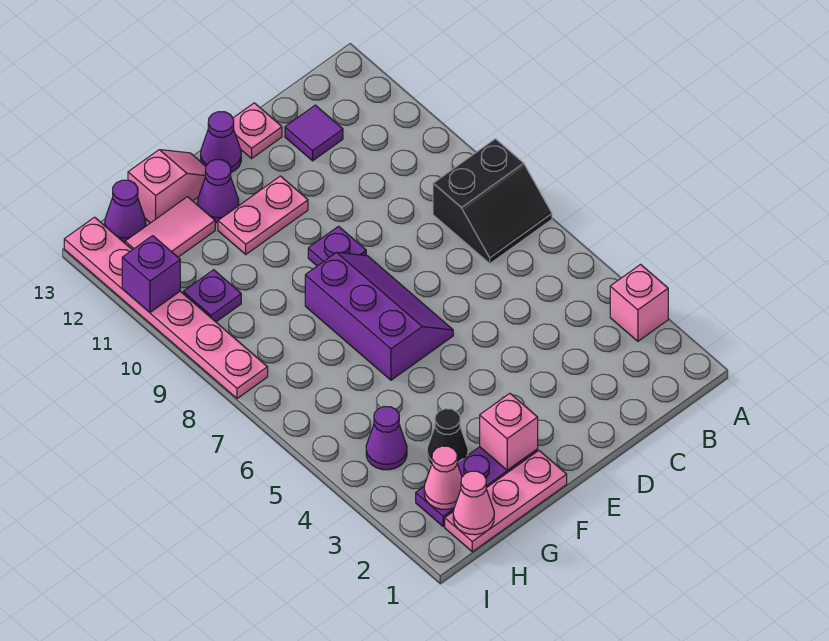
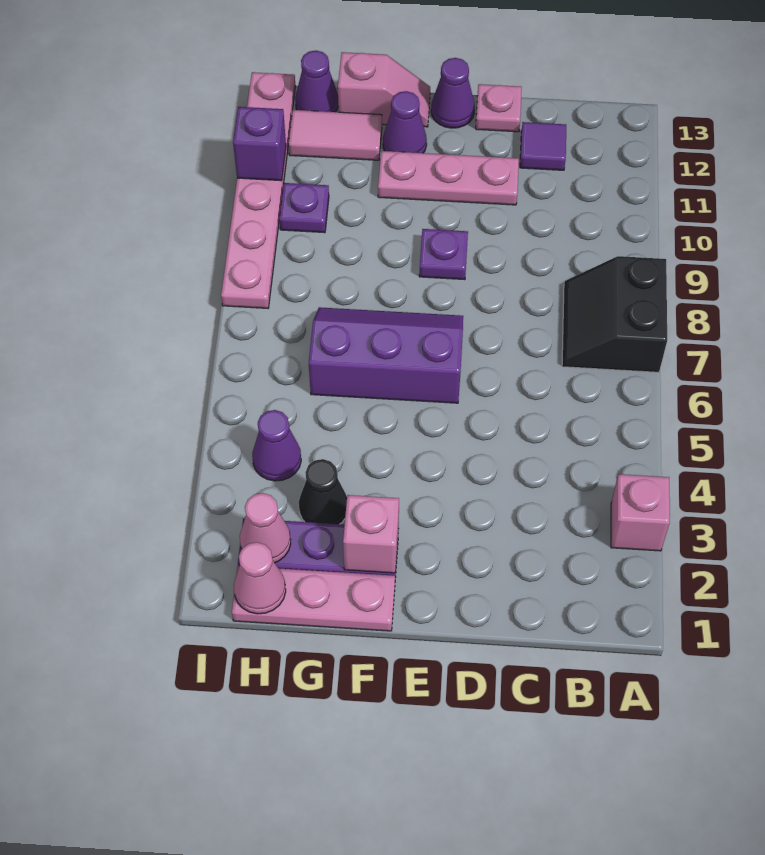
black slope A7:B8 level 1 top 8 -> black slope A7:B8 level 1 top A
purple slope E6:F8 level 1 top F -> purple slope E6:G7 level 1 top 6
pink plate E11:F11 level 1 -> pink plate D11:F11 level 1

